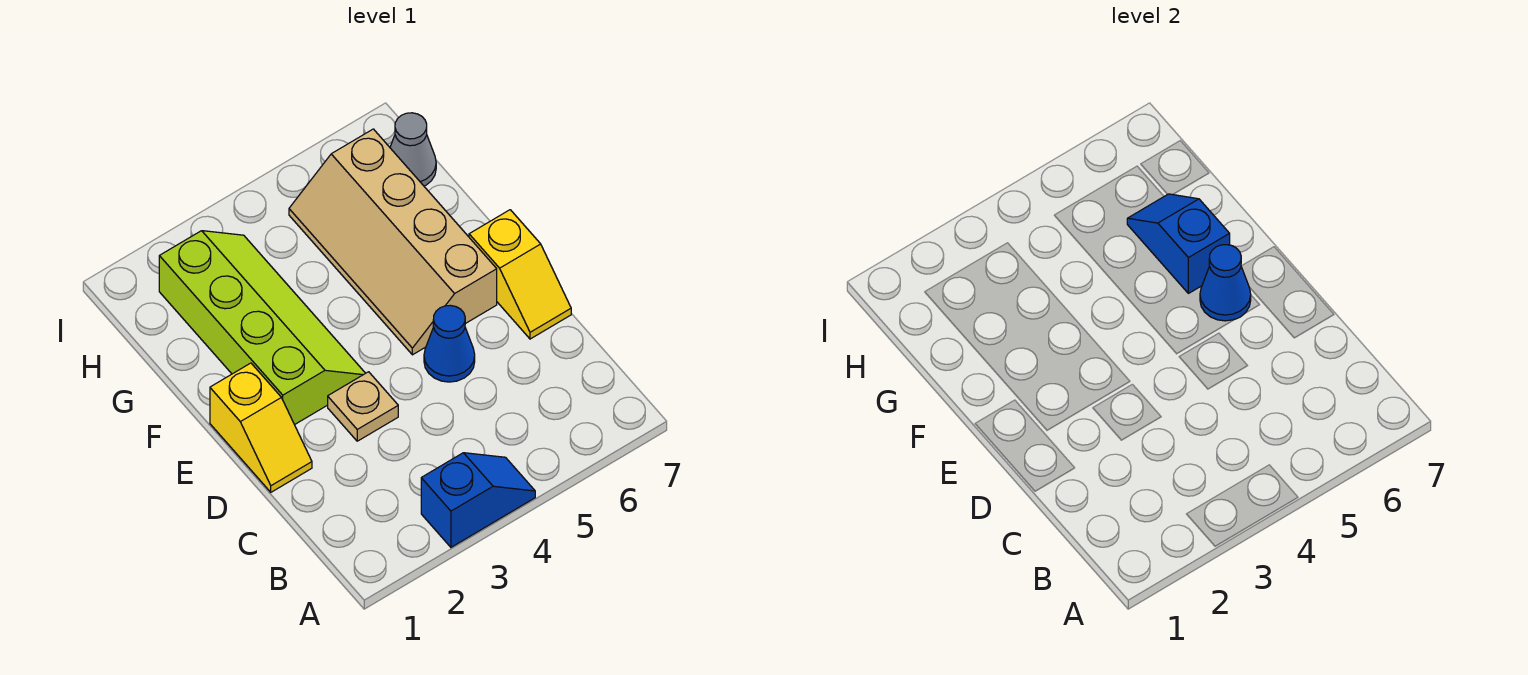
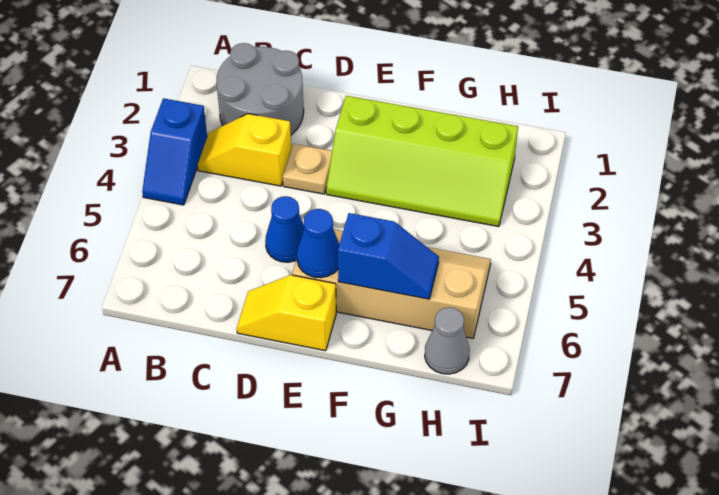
none -> grey round brick B1:C2 level 1
yellow slope D1:E1 level 1 top E -> yellow slope B3:C3 level 1 top C

